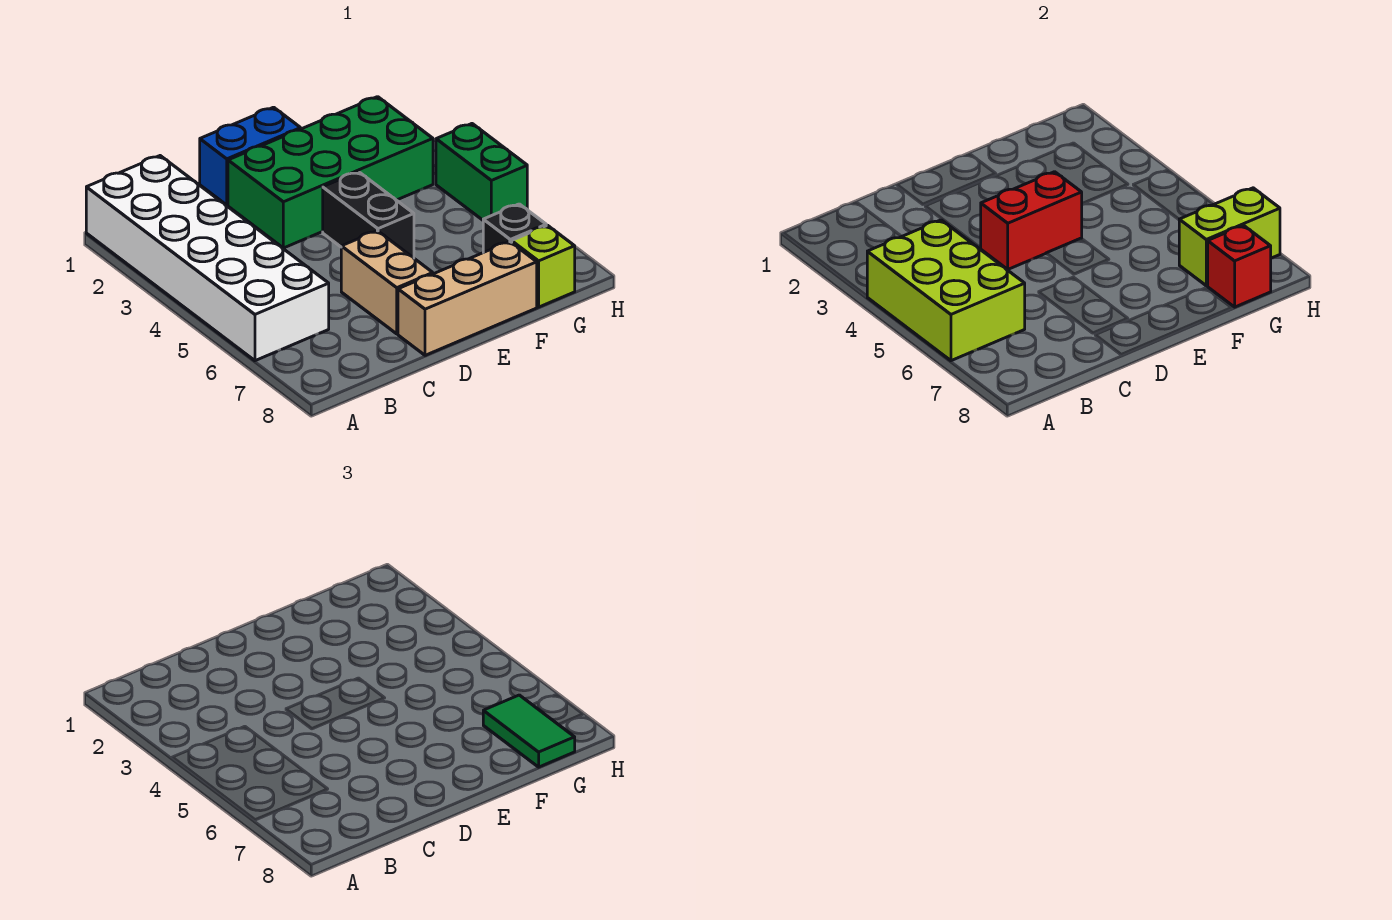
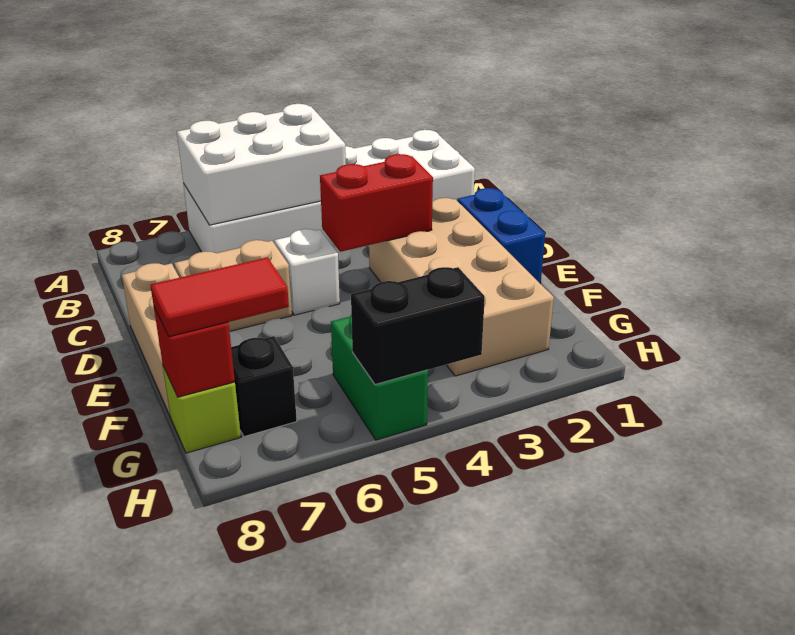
lime brick A4:B6 level 2 -> white brick A4:B6 level 2
green brick D2:G3 level 1 -> tan brick D2:G3 level 1
red brick D4:E4 level 2 -> red brick D3:D4 level 2
none -> white brick D5 level 1
black brick E4:E5 level 1 -> black brick H4:H5 level 2
lime brick G7:H7 level 2 -> none
green tile G7:G8 level 3 -> red tile G7:G8 level 3
green brick H4:H5 level 1 -> green brick G5:H5 level 1

